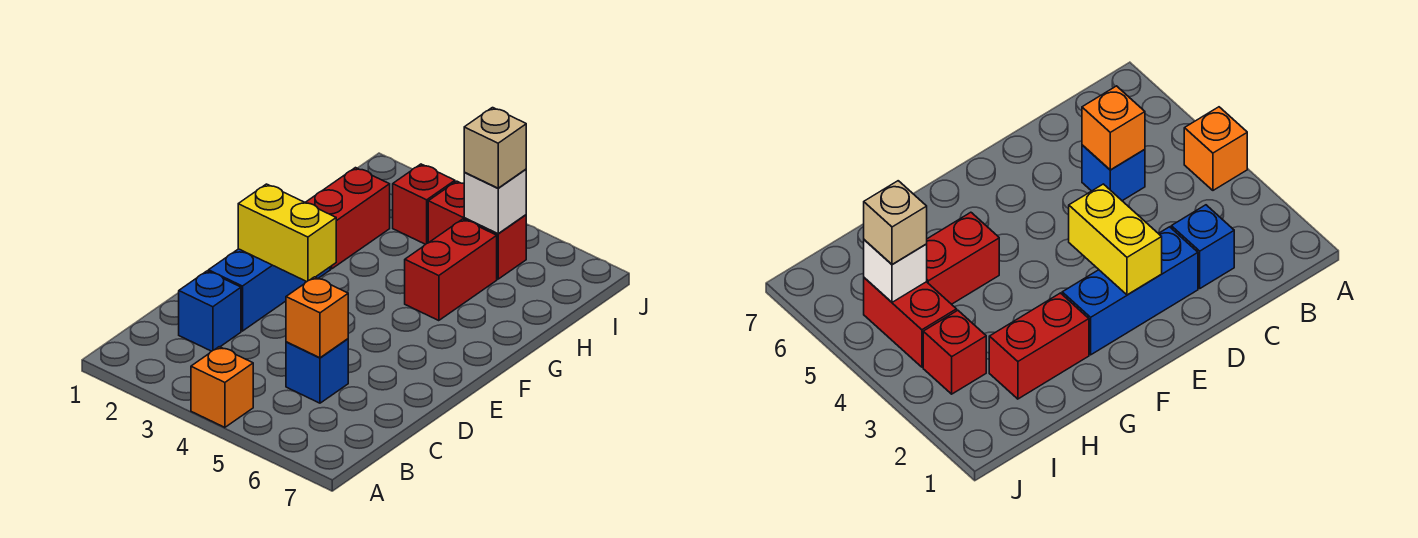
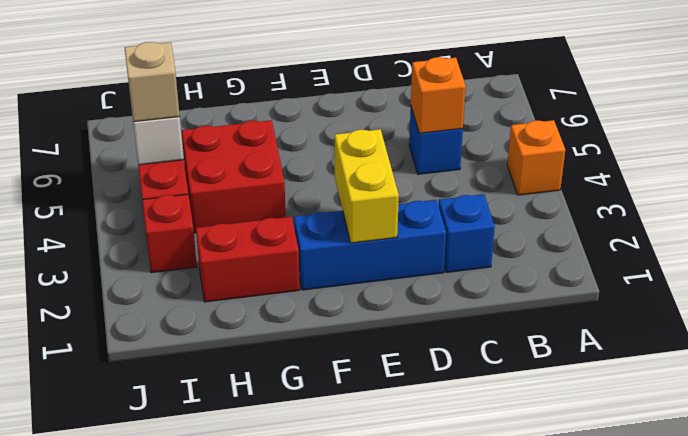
red brick G5:H5 level 1 -> red brick G4:H5 level 1

